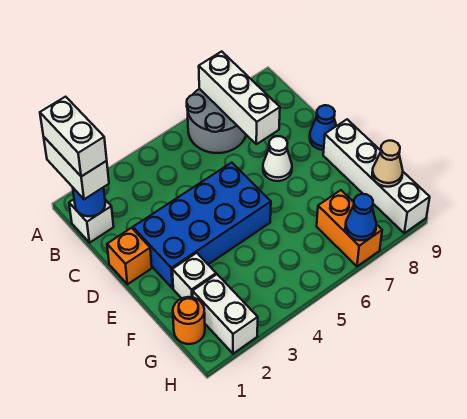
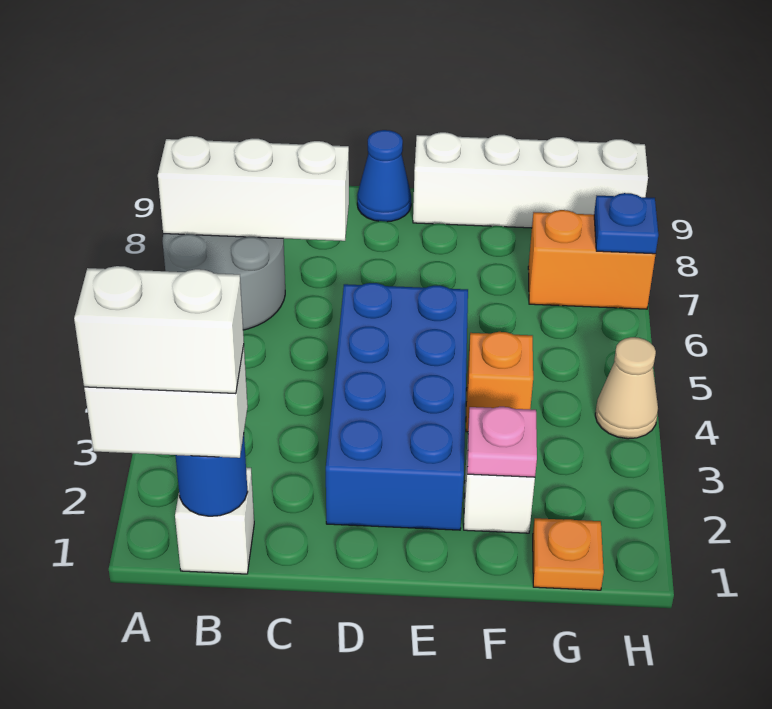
orange brick D1 level 1 -> orange brick F4 level 1
white cone D7 level 1 -> none
none -> pink plate F2 level 2
orange round brick G1 level 1 -> orange plate G1 level 1
white brick G2:H2 level 1 -> none
tan cone G9 level 2 -> tan cone H4 level 1
blue cone H7 level 2 -> blue plate H7 level 2

